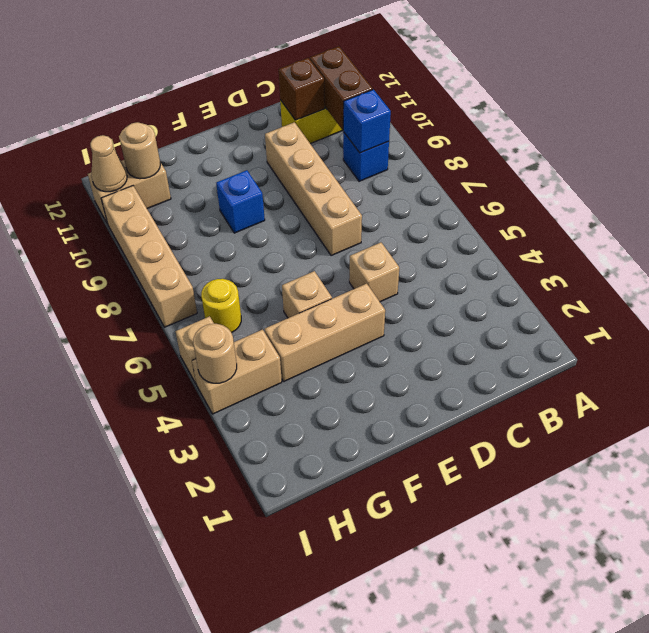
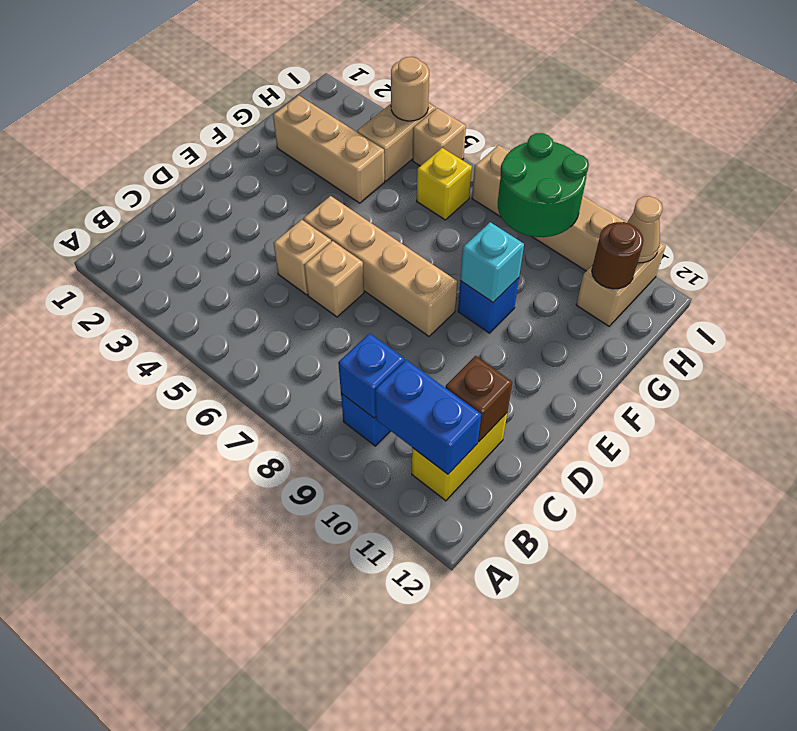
brown brick B10:B11 level 2 -> blue brick B10:B11 level 2
tan brick D7:D10 level 1 -> tan brick E5:E8 level 1
tan brick E4:G4 level 1 -> tan brick G2:G4 level 1
tan brick F5 level 1 -> tan brick D6 level 1
none -> cyan brick F9 level 2
yellow round brick H6 level 1 -> yellow brick H6 level 1
none -> green round brick H8:I9 level 2
tan round brick H11 level 2 -> brown round brick H11 level 2

